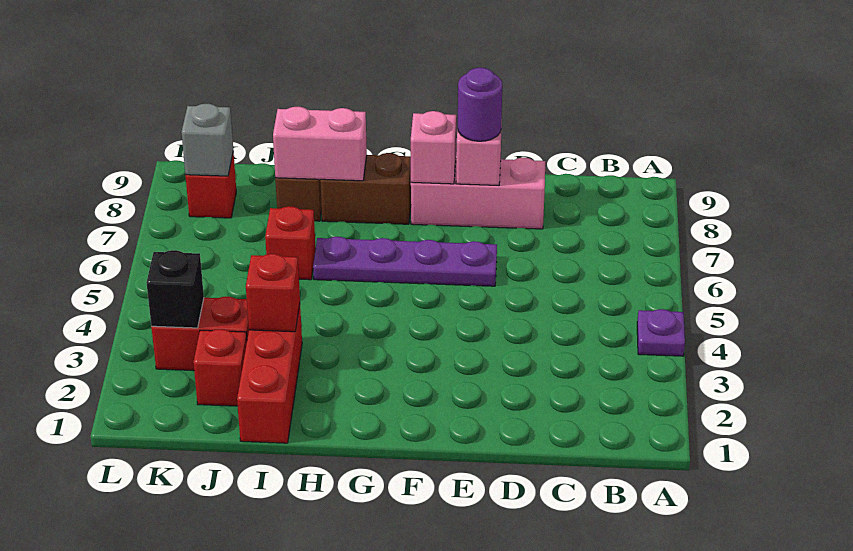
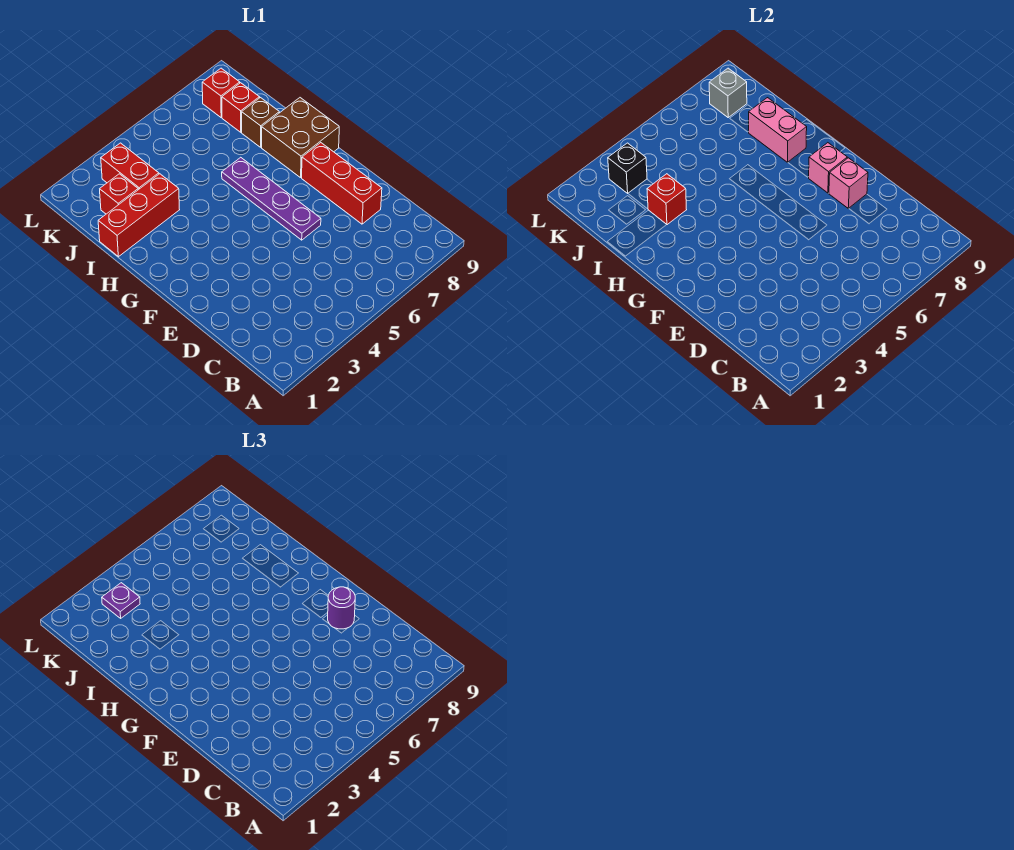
purple plate A4 level 1 -> purple plate K3 level 3
pink brick D8:F8 level 1 -> red brick D8:F8 level 1
brown brick G8:H8 level 1 -> brown brick G8:H9 level 1
red brick I6 level 1 -> red brick J8 level 1

